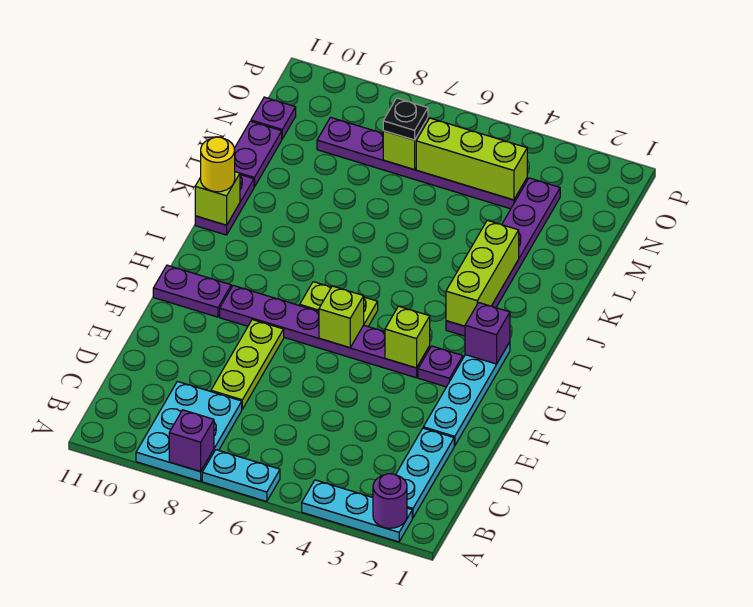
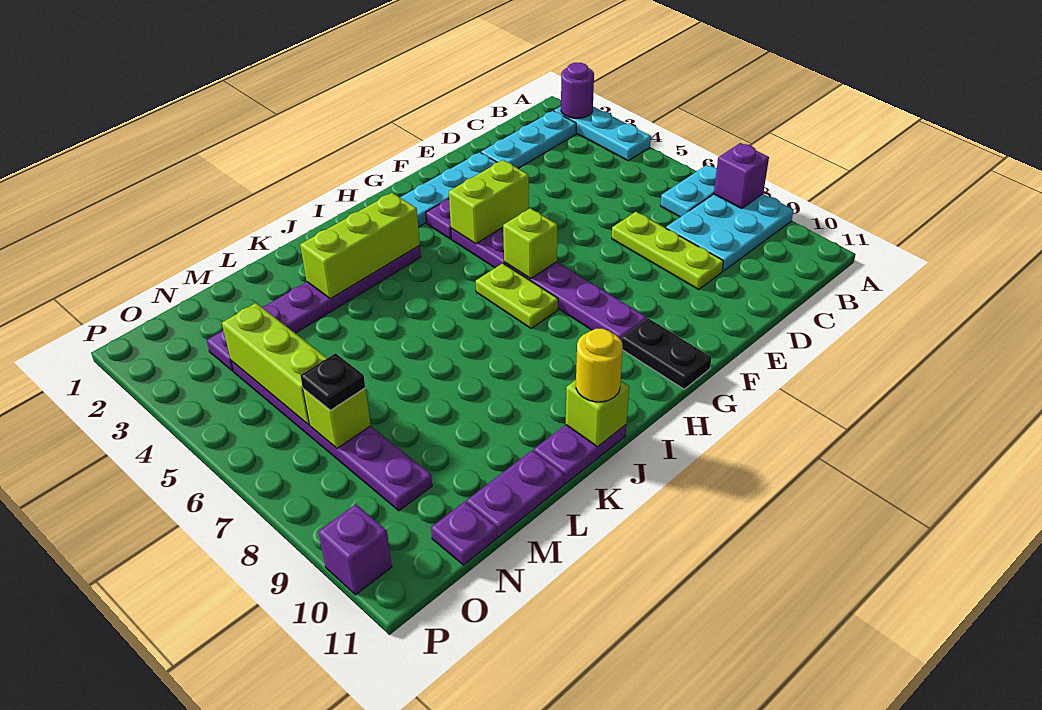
cyan plate A6:A7 level 1 -> cyan plate A7:B7 level 1
lime plate D8:F8 level 1 -> lime plate D7:D9 level 1
lime brick G4 level 2 -> lime brick F4:G4 level 2
purple plate G10:G11 level 1 -> black plate G10:G11 level 1
purple brick H2 level 2 -> purple brick P10 level 1

